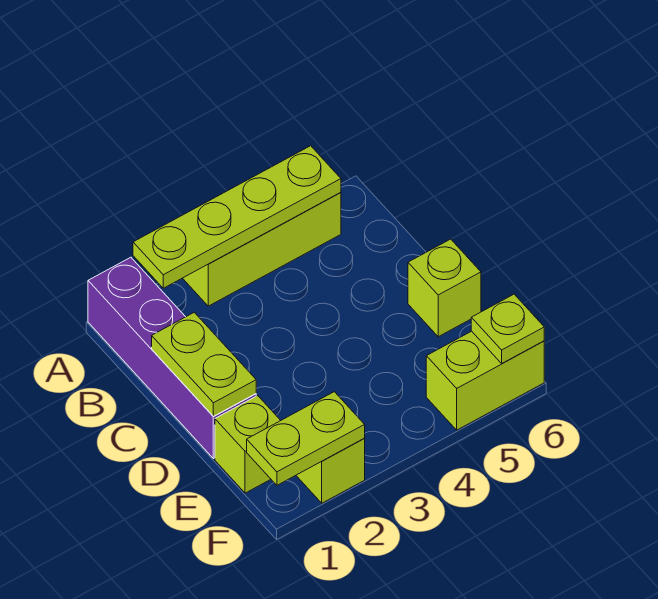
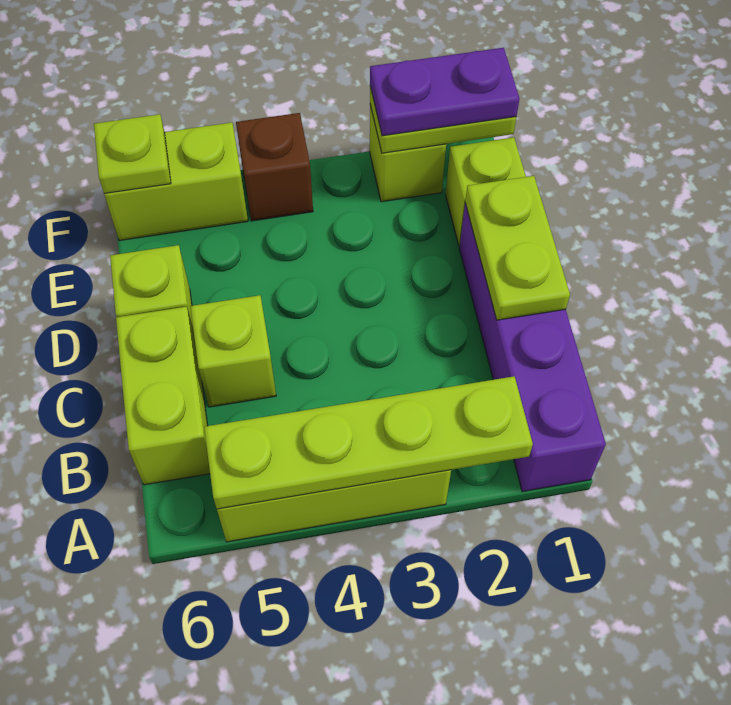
none -> lime brick B6:C6 level 1
none -> lime brick C5 level 1
none -> purple plate F1:F2 level 3
none -> brown brick F4 level 1

